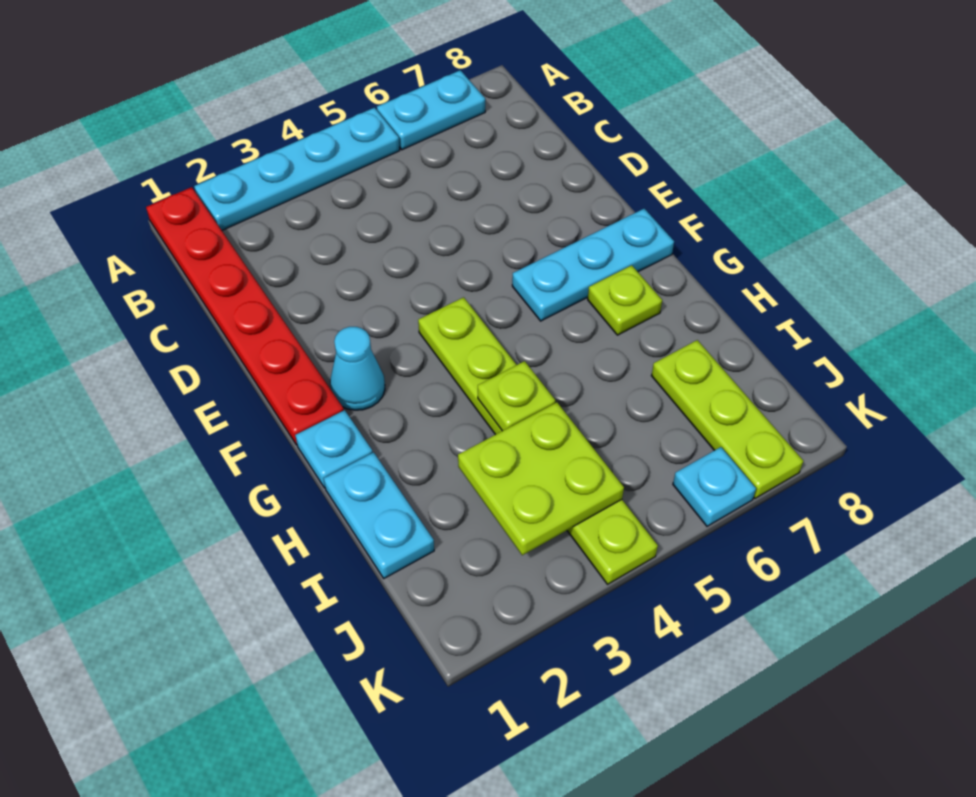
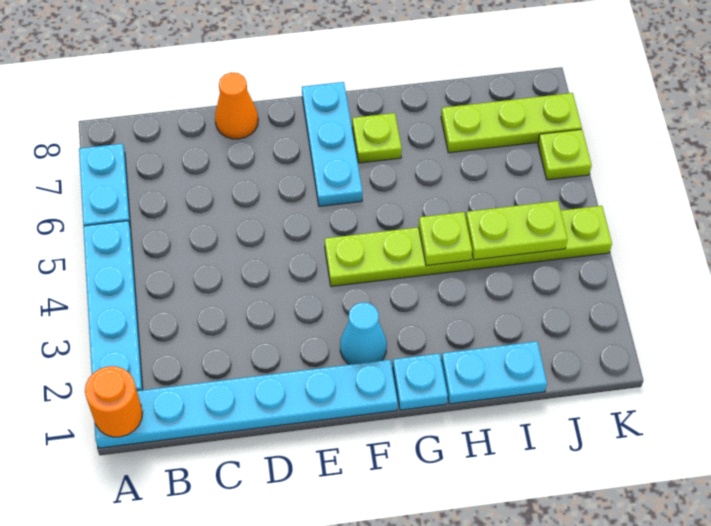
red plate A1:F1 level 1 -> cyan plate A1:F1 level 1
none -> orange round brick A1 level 2
none -> orange cone D8 level 1
lime plate I3:J4 level 2 -> lime plate I4:J4 level 2
cyan plate K6 level 1 -> lime plate K6 level 1

